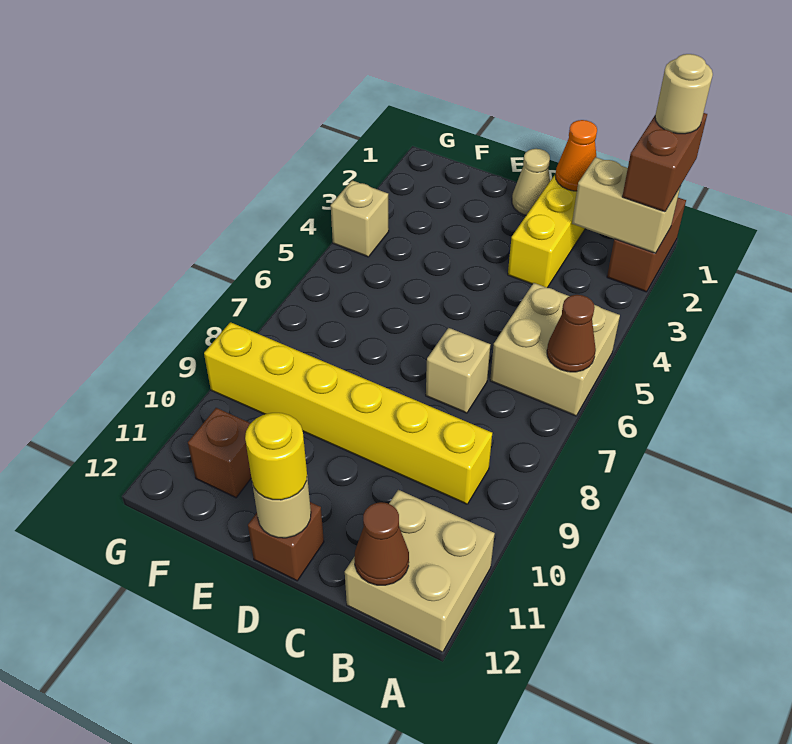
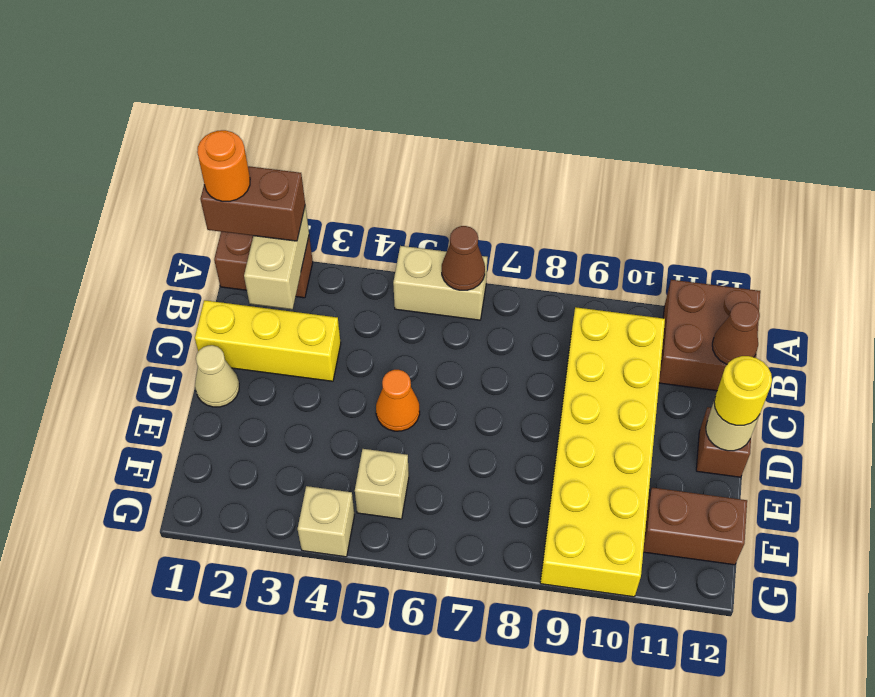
tan round brick A1 level 4 -> orange round brick A1 level 4
tan brick A5:B6 level 1 -> tan brick A5:A6 level 1
tan brick A11:B12 level 1 -> brown brick A11:B12 level 1
yellow brick B9:G9 level 1 -> yellow brick B9:G10 level 1
orange cone C1 level 2 -> orange cone D5 level 1
tan brick C7 level 1 -> tan brick F5 level 1
brown brick F11 level 1 -> brown brick F11:F12 level 1

